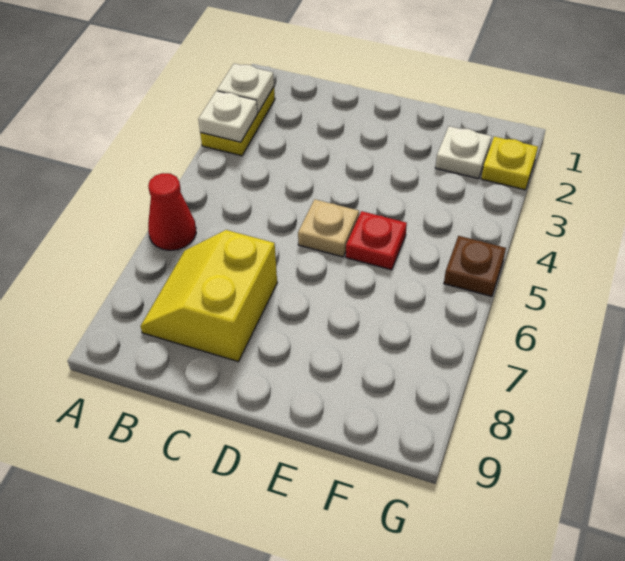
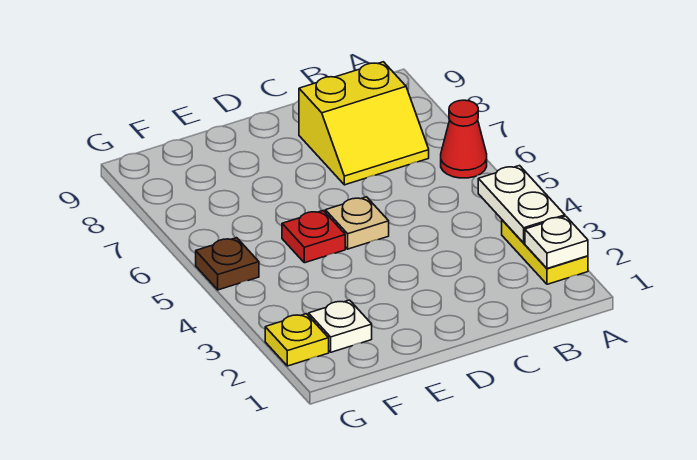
white plate A3 level 2 -> white plate A3:A4 level 2
yellow slope B7:C8 level 1 top C -> yellow slope B7:C8 level 1 top 8

